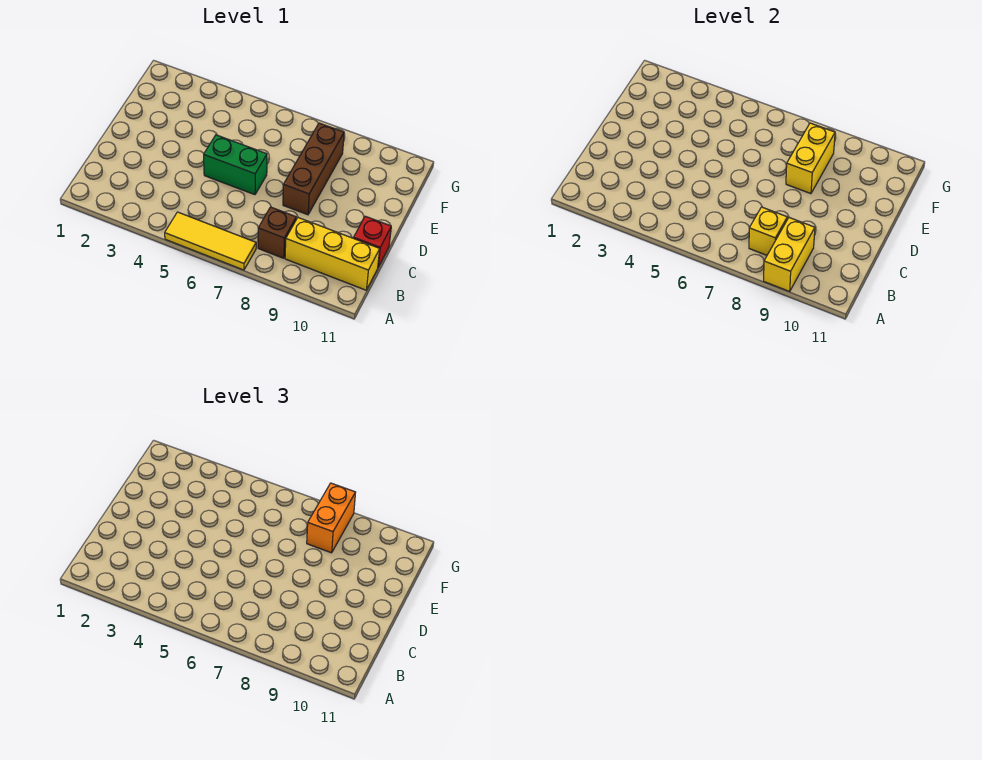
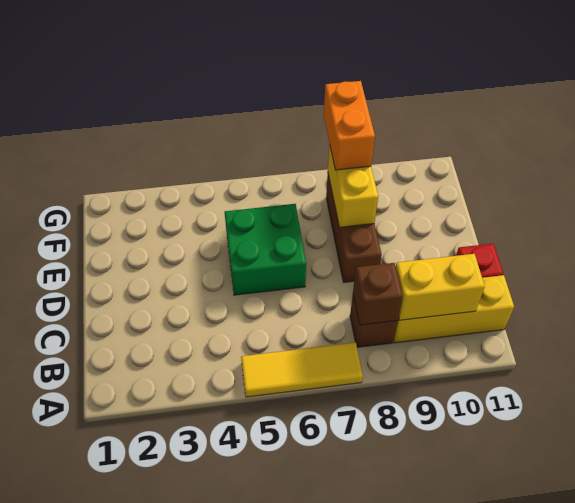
yellow brick A9:B9 level 2 -> yellow brick B9:B10 level 2
yellow brick B8 level 2 -> brown brick B8 level 2
green brick D5:D6 level 1 -> green brick D5:E6 level 1

